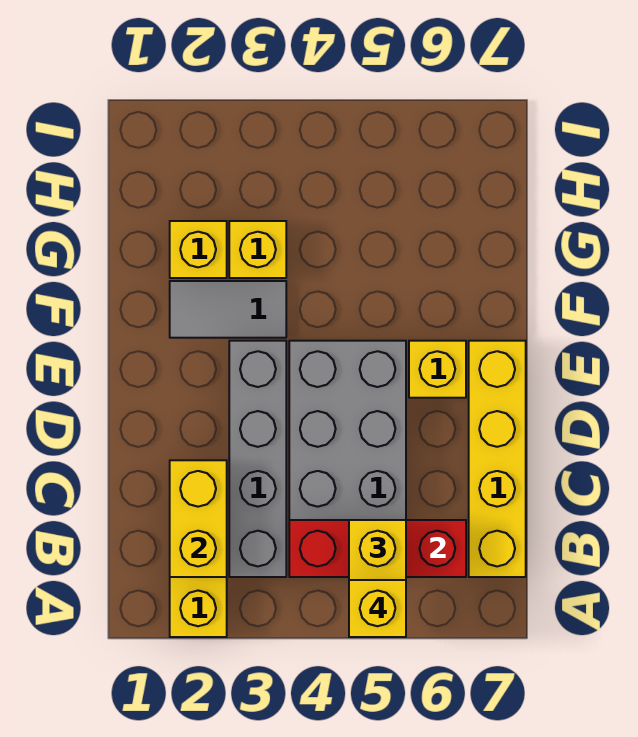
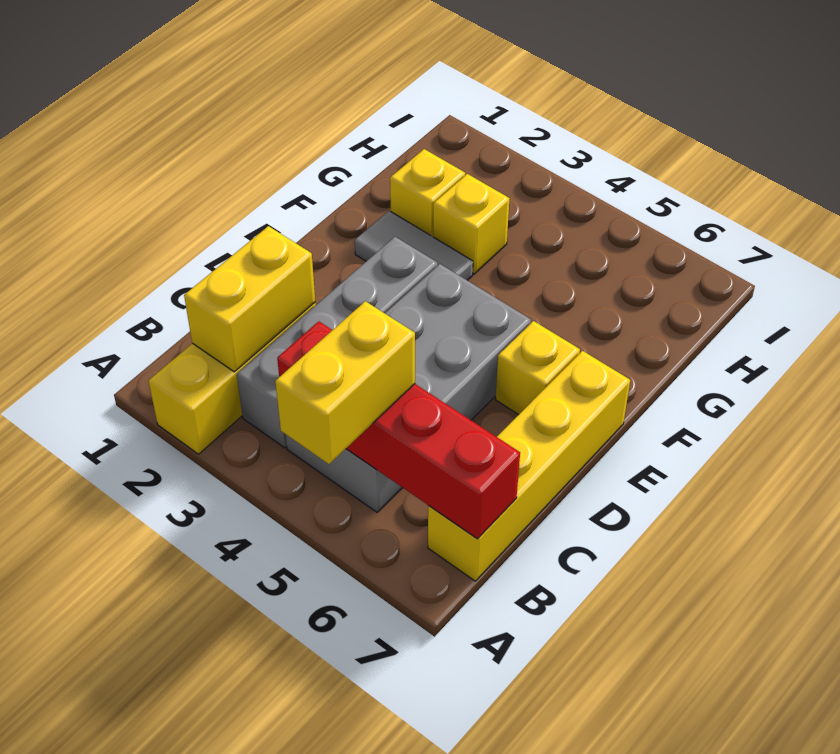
yellow brick A5 level 4 -> none
red brick B4:B6 level 2 -> red brick B4:B7 level 2

